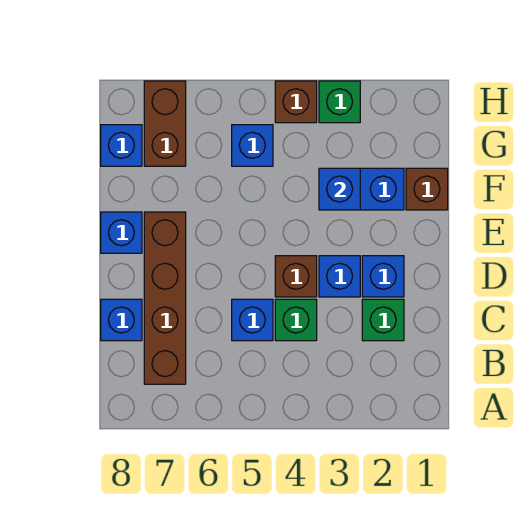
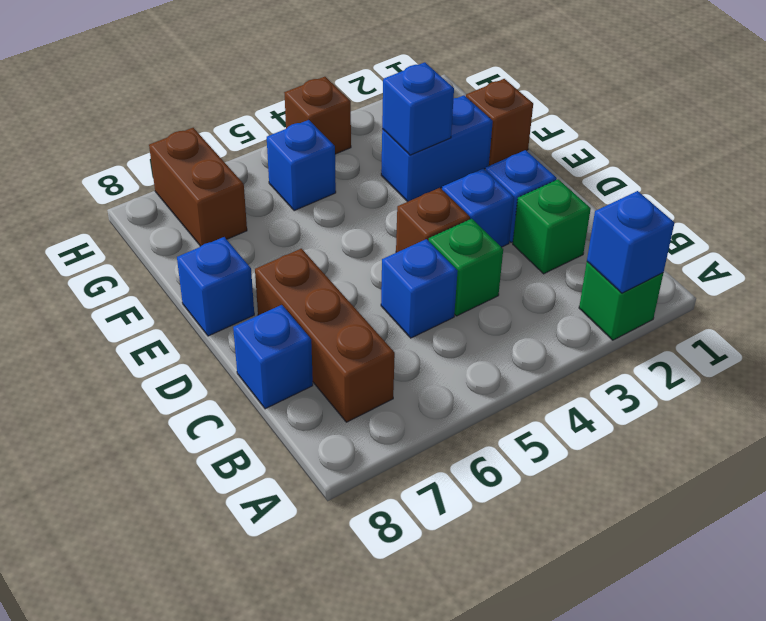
brown brick B7:E7 level 1 -> brown brick B7:D7 level 1
blue brick G8 level 1 -> blue brick A2 level 2
green brick H3 level 1 -> green brick A2 level 1

